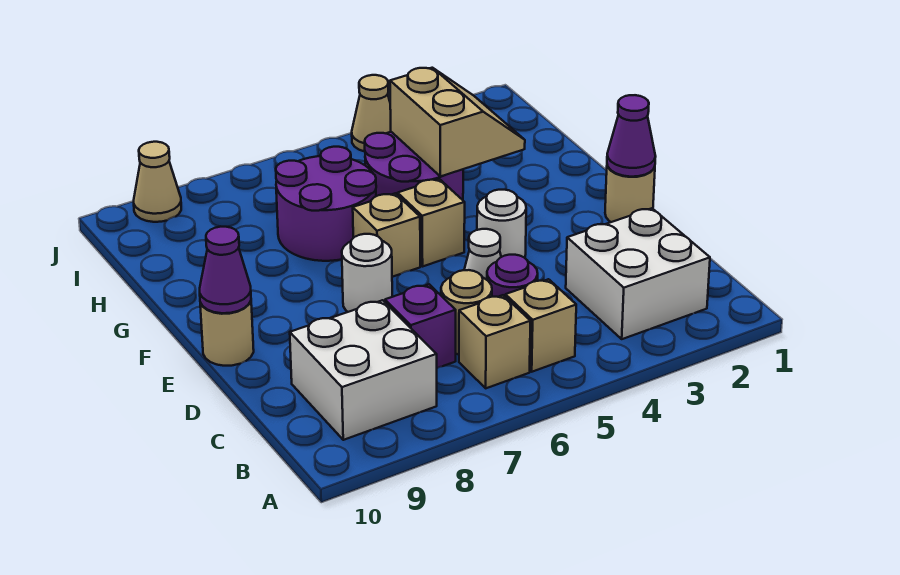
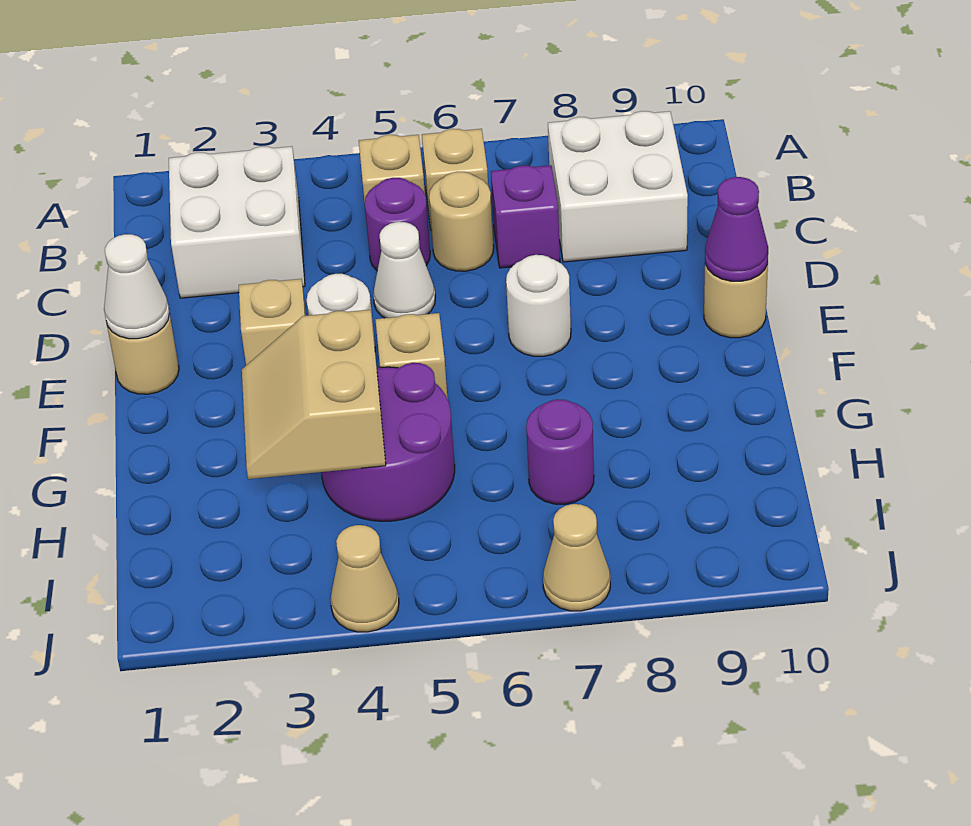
purple cone E1 level 2 -> white cone E1 level 2
tan brick F6 level 1 -> tan brick E3 level 1
purple round brick G6:H7 level 1 -> purple round brick H7 level 1
tan cone J9 level 1 -> tan cone J7 level 1

